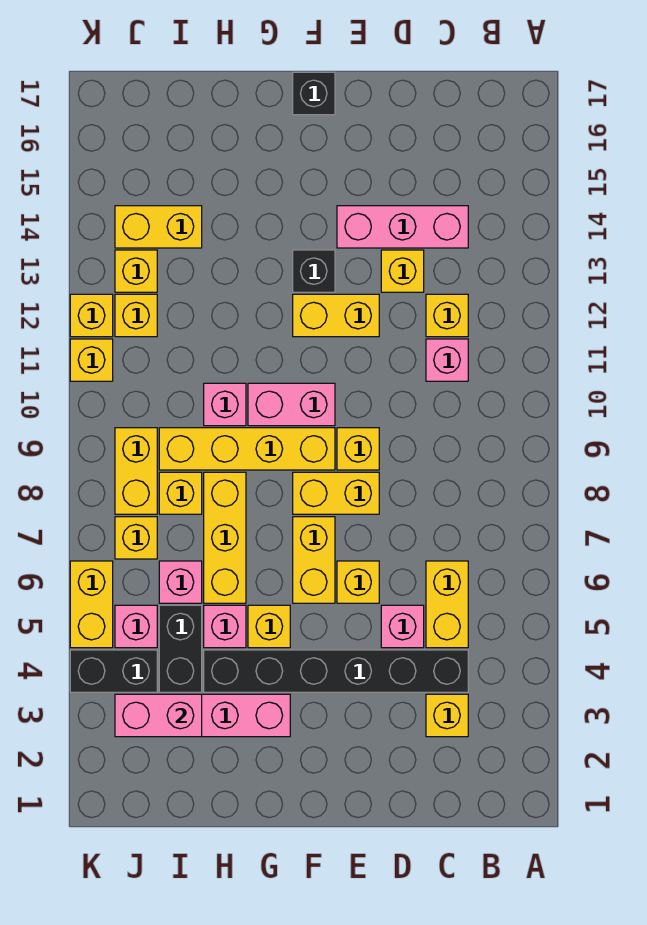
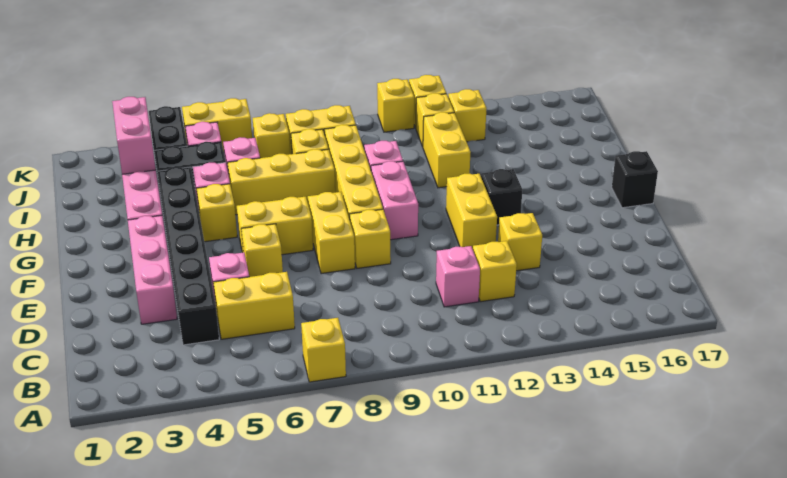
yellow brick C3 level 1 -> yellow brick A7 level 1
pink brick C14:E14 level 1 -> pink brick D3:F3 level 1
yellow brick I14:J14 level 1 -> yellow brick H12:I12 level 1

